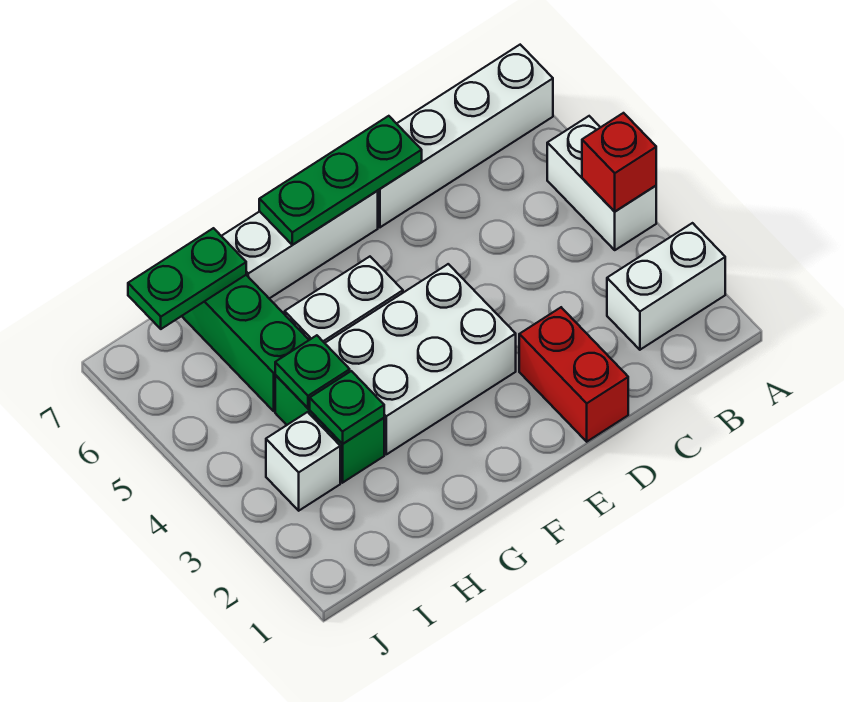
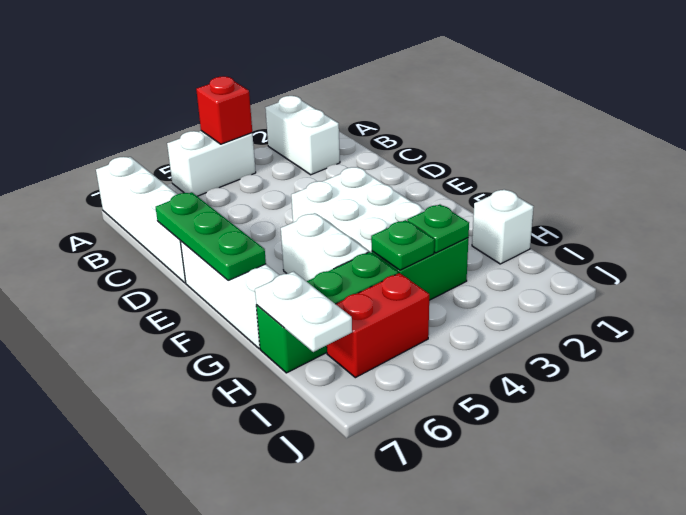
red brick D1:D2 level 1 -> red brick I5:I6 level 1
green plate H7:I7 level 2 -> white plate H7:I7 level 2
white brick I3 level 1 -> white brick H1 level 1

